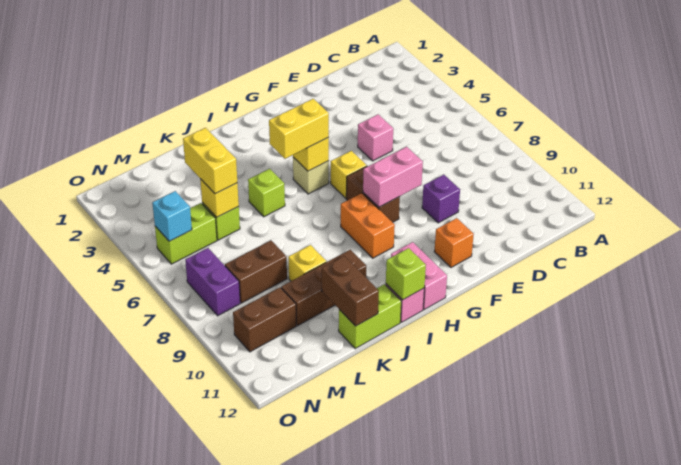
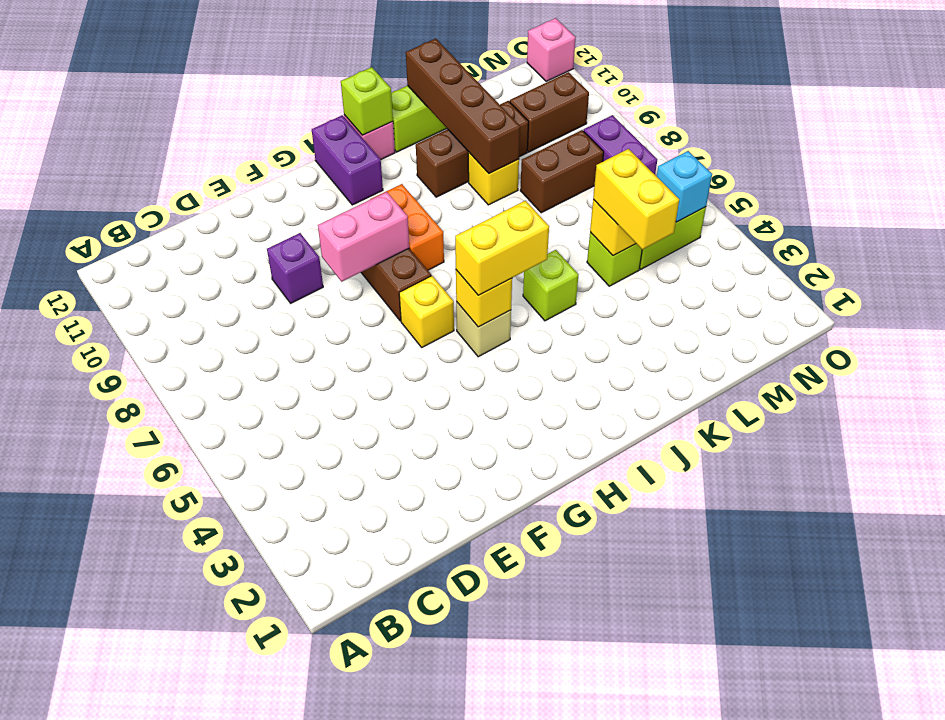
pink brick E5 level 1 -> pink brick O12 level 1
orange brick F11 level 1 -> none
pink brick H11:H12 level 1 -> purple brick H11:H12 level 1
brown brick K11:K12 level 2 -> brown brick K9:K12 level 2

